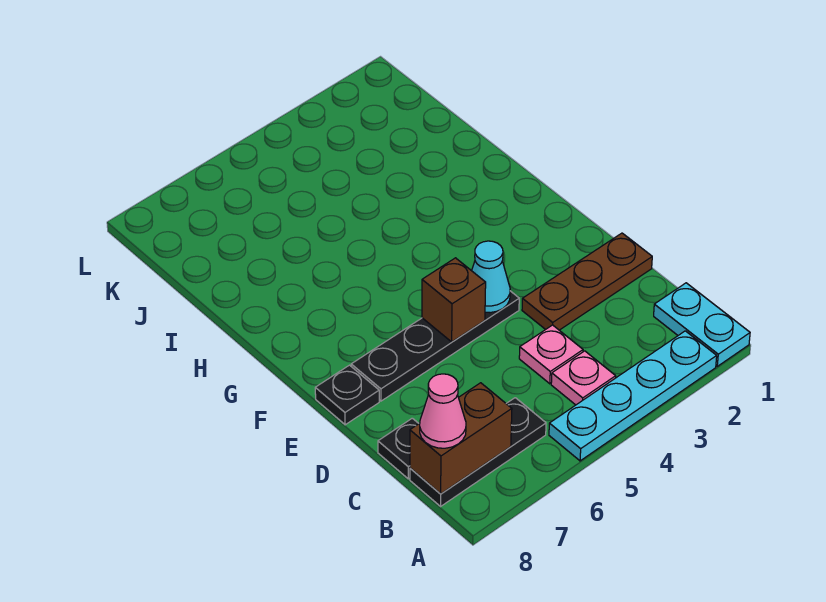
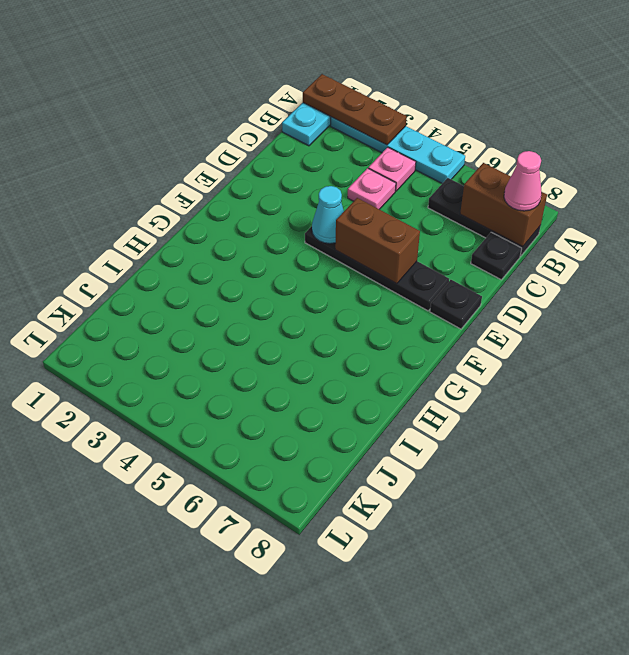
brown plate D1:D3 level 1 -> brown plate A1:A3 level 2
brown brick E5 level 2 -> brown brick E5:E6 level 2

